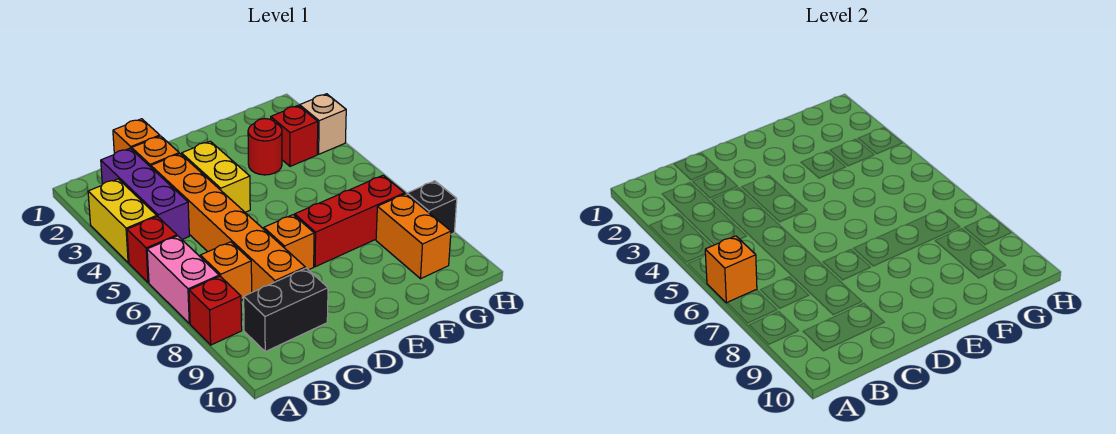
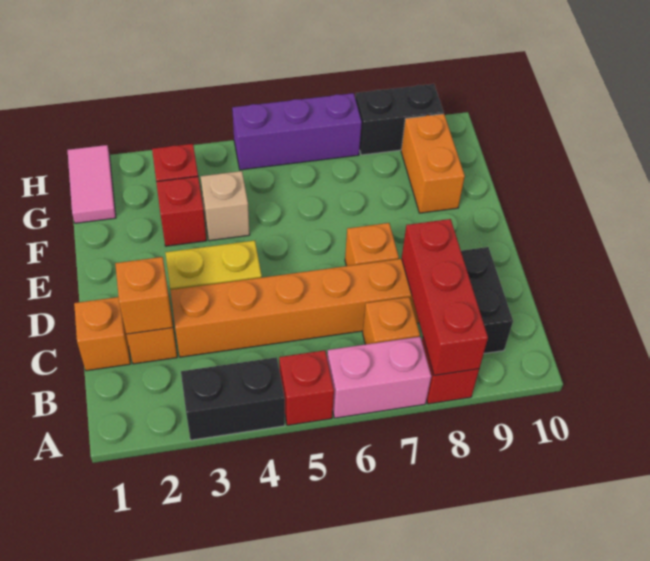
yellow brick A3:A4 level 1 -> black brick A3:A4 level 1
orange brick A6 level 2 -> orange brick C2 level 2
purple brick B2:B4 level 1 -> purple brick H5:H7 level 1
red brick E7:G7 level 1 -> red brick A8:C8 level 2
red round brick F3 level 1 -> red brick F3 level 1
none -> pink tile G1:H1 level 1
orange brick G8:G9 level 1 -> orange brick F9:G9 level 1
tan brick H3 level 1 -> tan brick F4 level 1
black brick H8 level 1 -> black brick H8:H9 level 1

